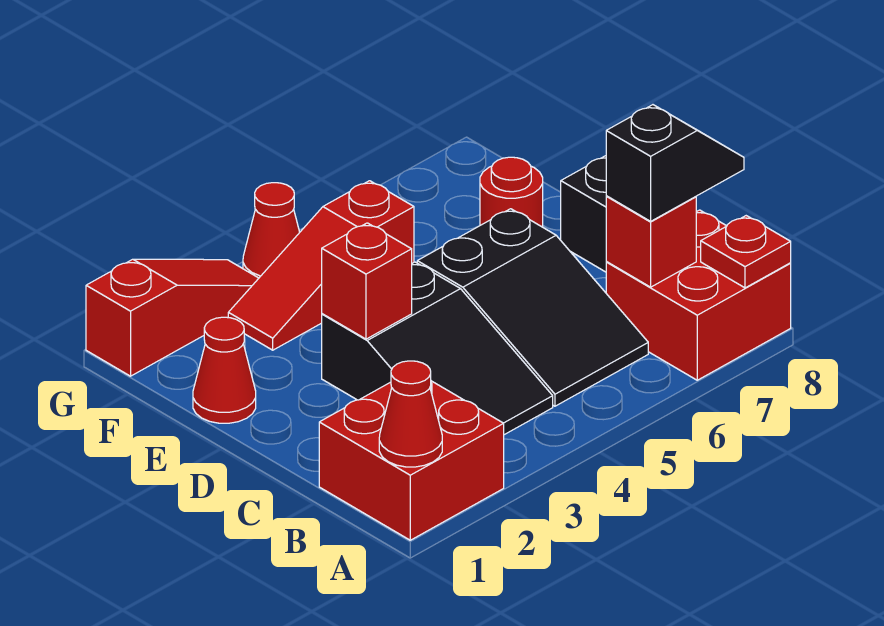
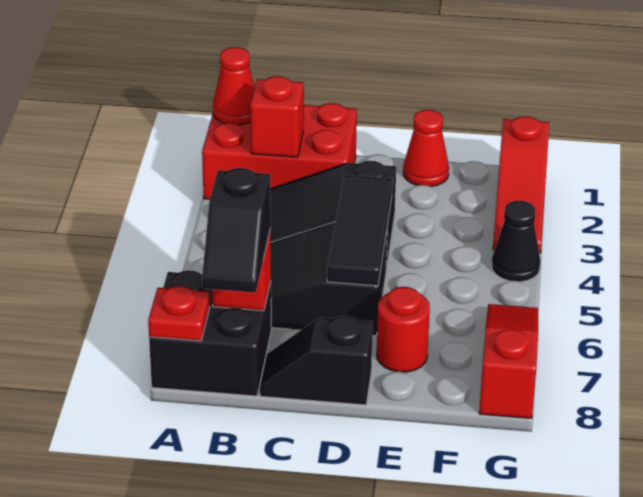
red brick A1:B2 level 1 -> red brick A1:C2 level 1
red brick A7:B8 level 1 -> black brick A7:B8 level 1
red brick D3 level 2 -> red brick B2 level 2
none -> black tile D4:D6 level 2
red slope F3:F5 level 1 top 5 -> red slope G6:G8 level 1 top 8
red cone G4 level 1 -> black cone G4 level 1

